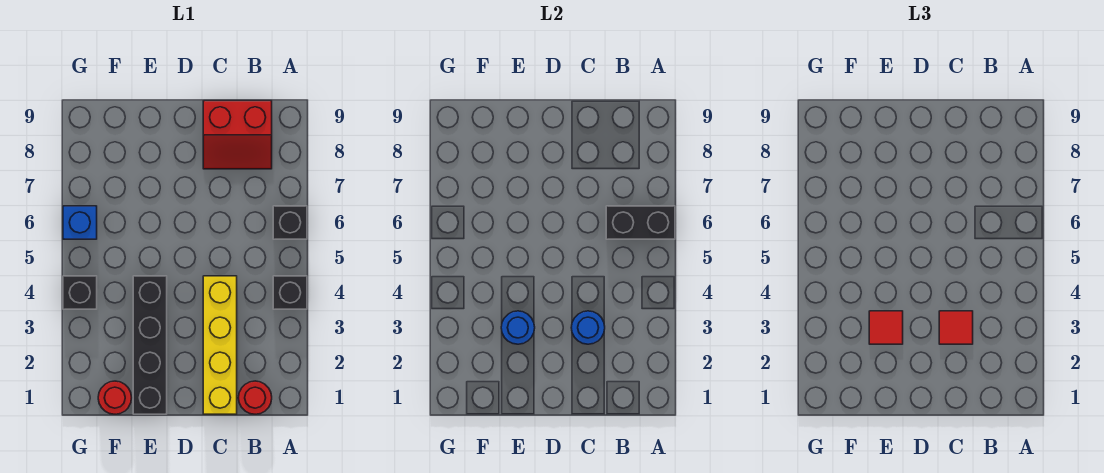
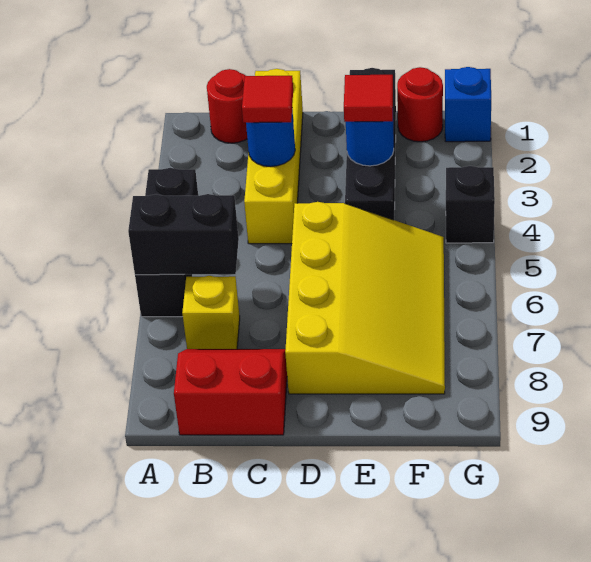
none -> yellow brick B7 level 1
none -> yellow slope D5:F8 level 1 top D
blue brick G6 level 1 -> blue brick G1 level 1

